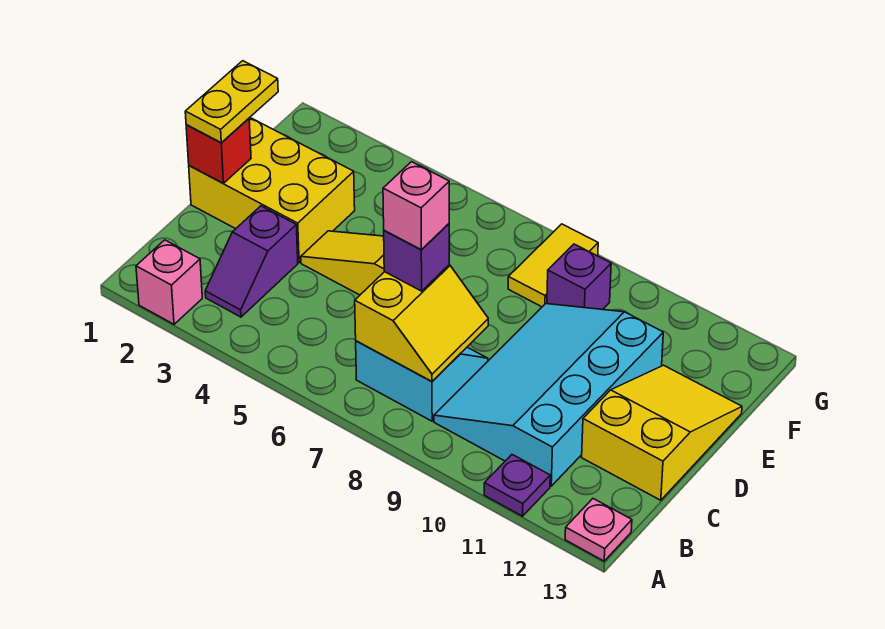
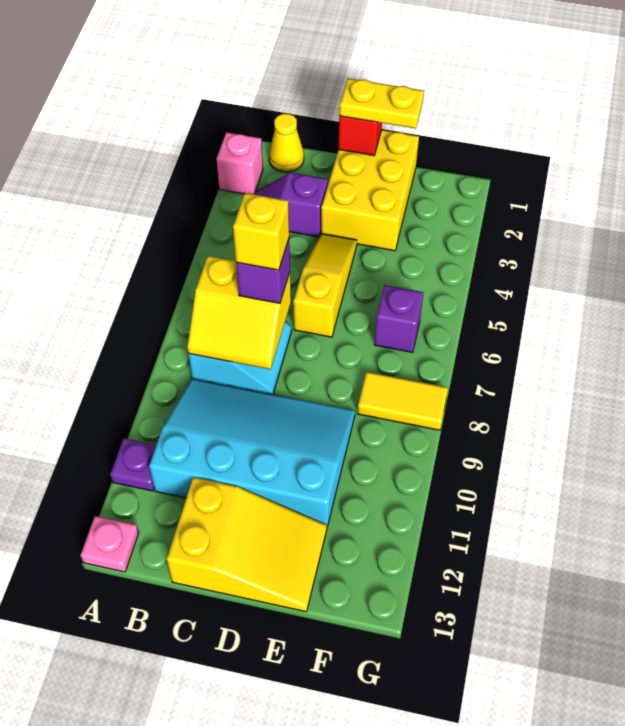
none -> yellow cone B1 level 1
pink brick C7 level 4 -> yellow brick C7 level 4
purple brick F9 level 1 -> purple brick F6 level 1

